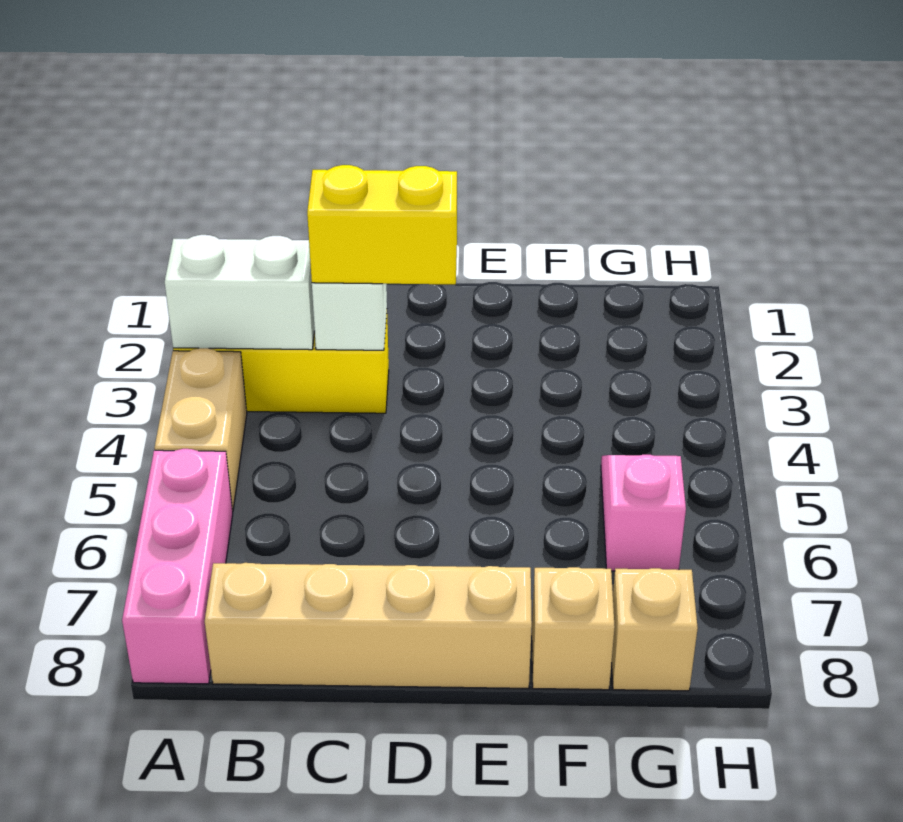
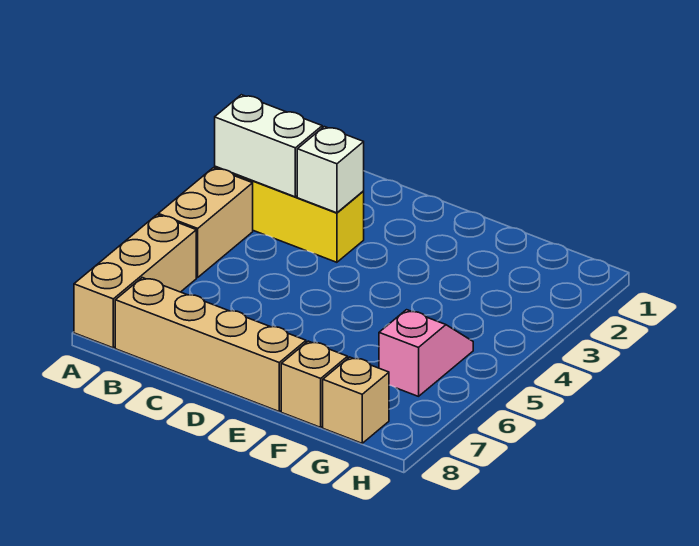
pink brick A6:A8 level 1 -> tan brick A6:A8 level 1
yellow brick C3:D3 level 3 -> none

